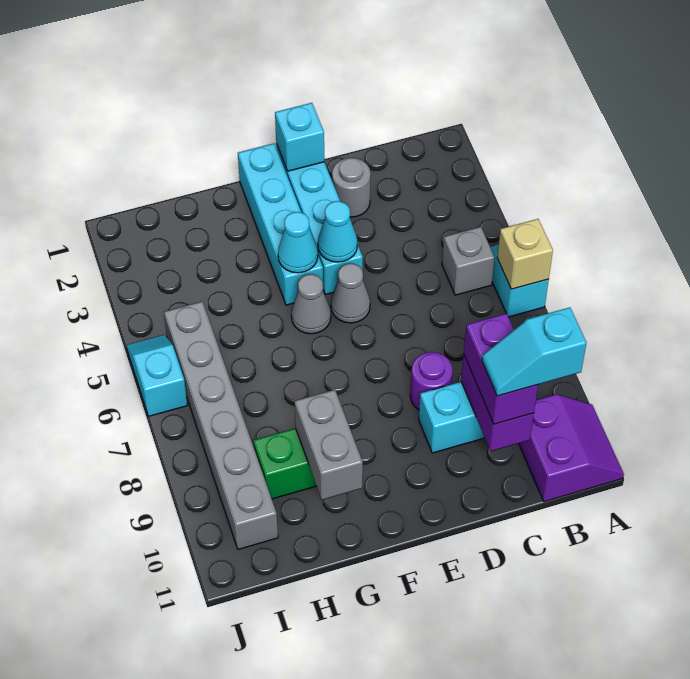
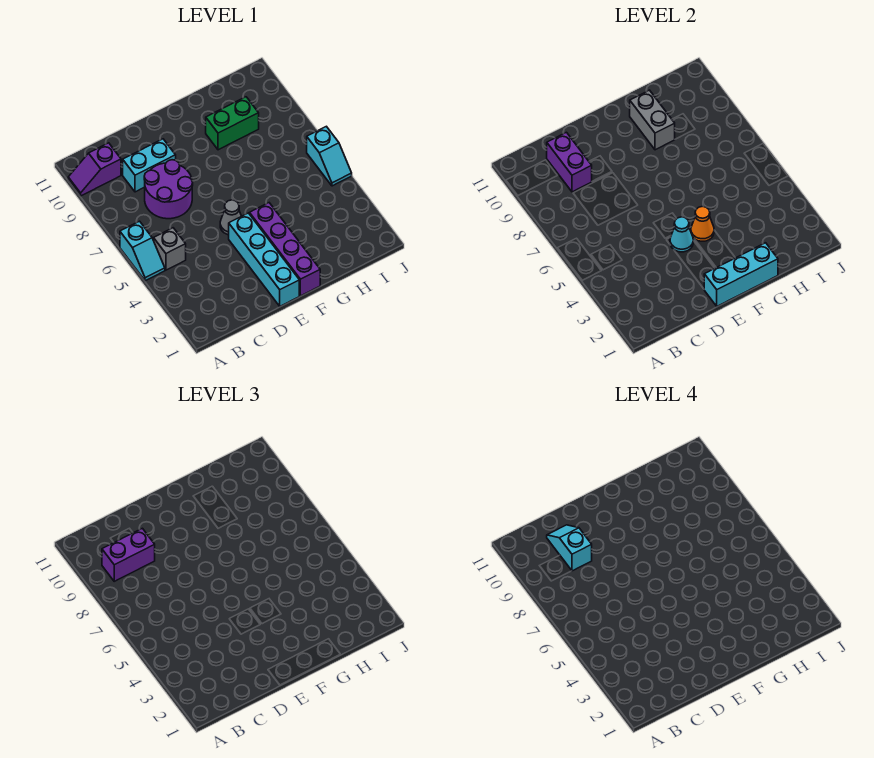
tan brick A6 level 2 -> none
purple slope A10:B11 level 1 top B -> purple slope A10:B10 level 1 top B
cyan slope B10:C10 level 4 top B -> cyan slope C9:C10 level 4 top 9
purple brick C9:C10 level 3 -> purple brick B9:C9 level 3
grey round brick D2 level 1 -> none
purple round brick D8 level 1 -> purple round brick C7:D8 level 1
cyan brick E1 level 2 -> cyan brick E1:G1 level 2
cyan brick F1:F4 level 1 -> purple brick F1:F4 level 1
cyan cone F4 level 2 -> orange cone F4 level 2
grey cone F5 level 1 -> none
grey brick I5:I10 level 1 -> none

